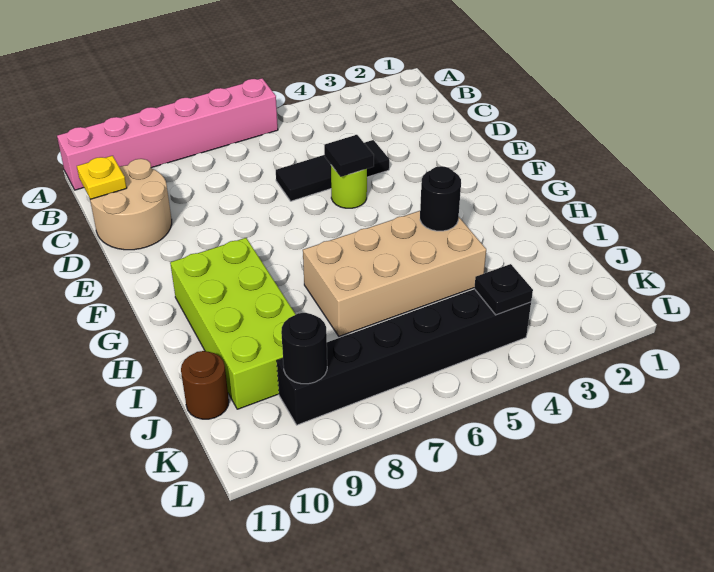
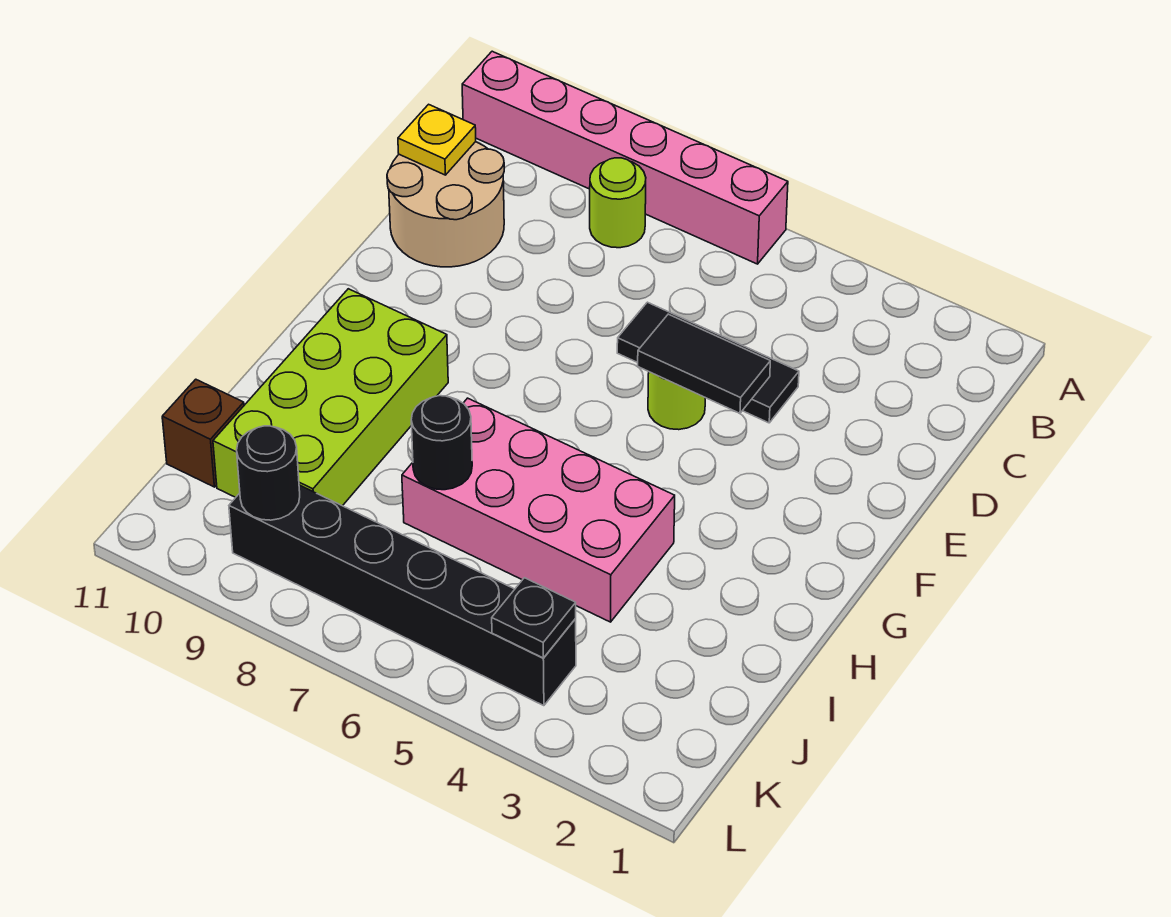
none -> lime round brick B8 level 1
black tile E5 level 2 -> black tile E4:E5 level 2
tan brick H4:I7 level 1 -> pink brick H4:I7 level 1
black round brick H4 level 2 -> black round brick I7 level 2
brown round brick J11 level 1 -> brown brick J11 level 1

